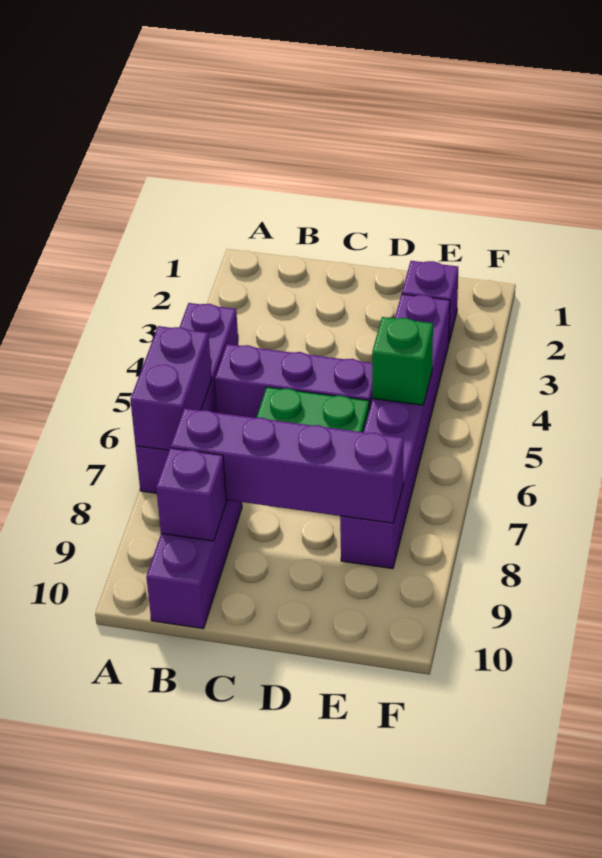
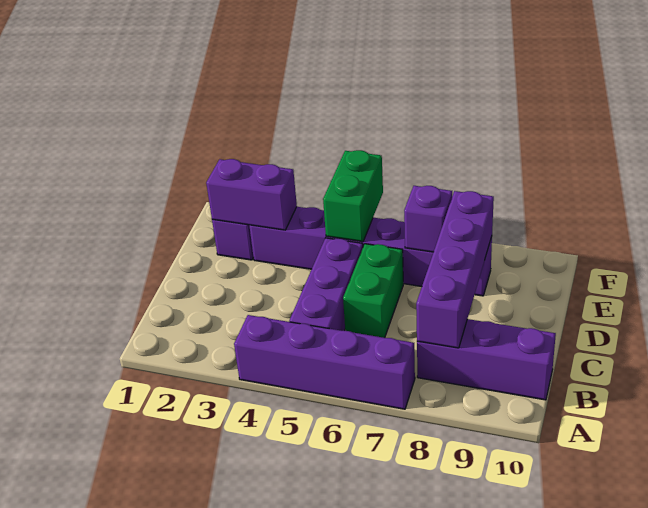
purple brick A6:A7 level 2 -> purple brick E2:E3 level 2
purple brick B9 level 2 -> purple brick E7 level 2
green brick E5 level 2 -> green brick E5:F5 level 2

